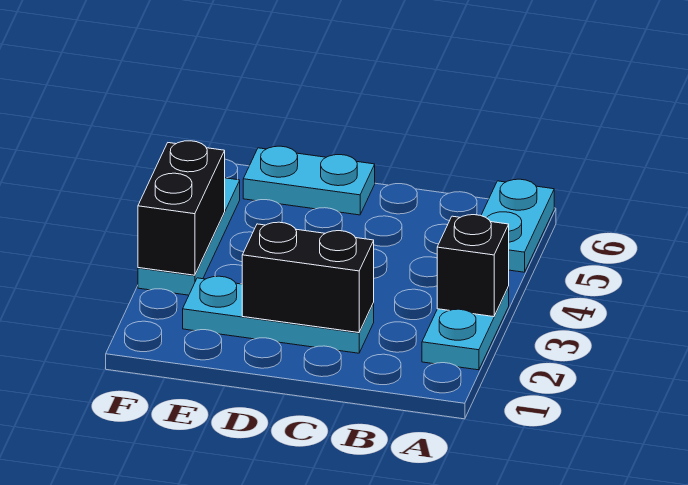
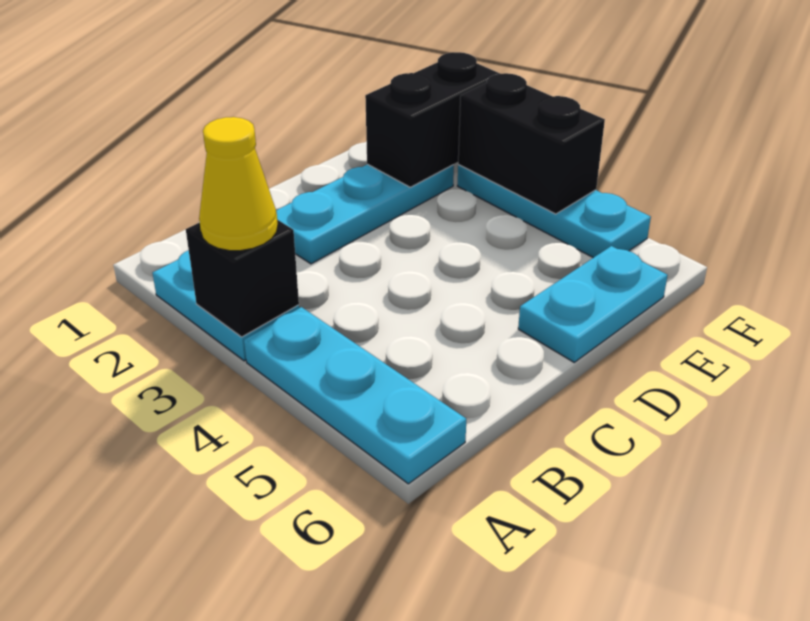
none -> yellow cone A3 level 3
cyan plate A5:A6 level 1 -> cyan plate A4:A6 level 1
black brick C2:D2 level 2 -> black brick E2:F2 level 2

